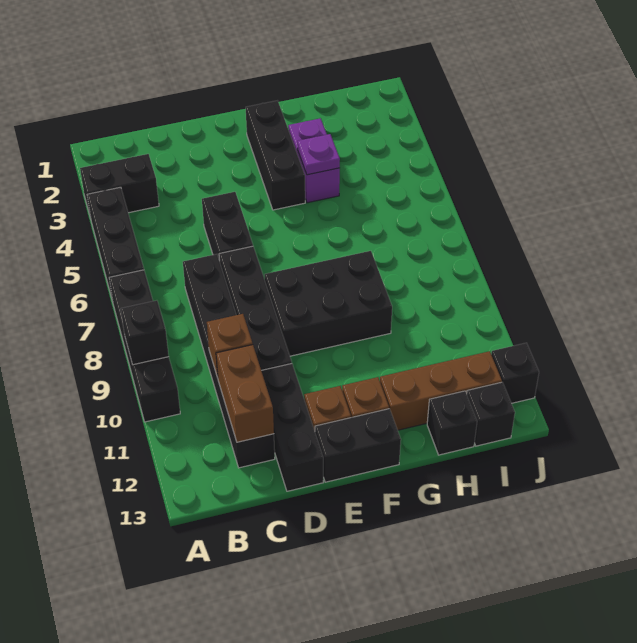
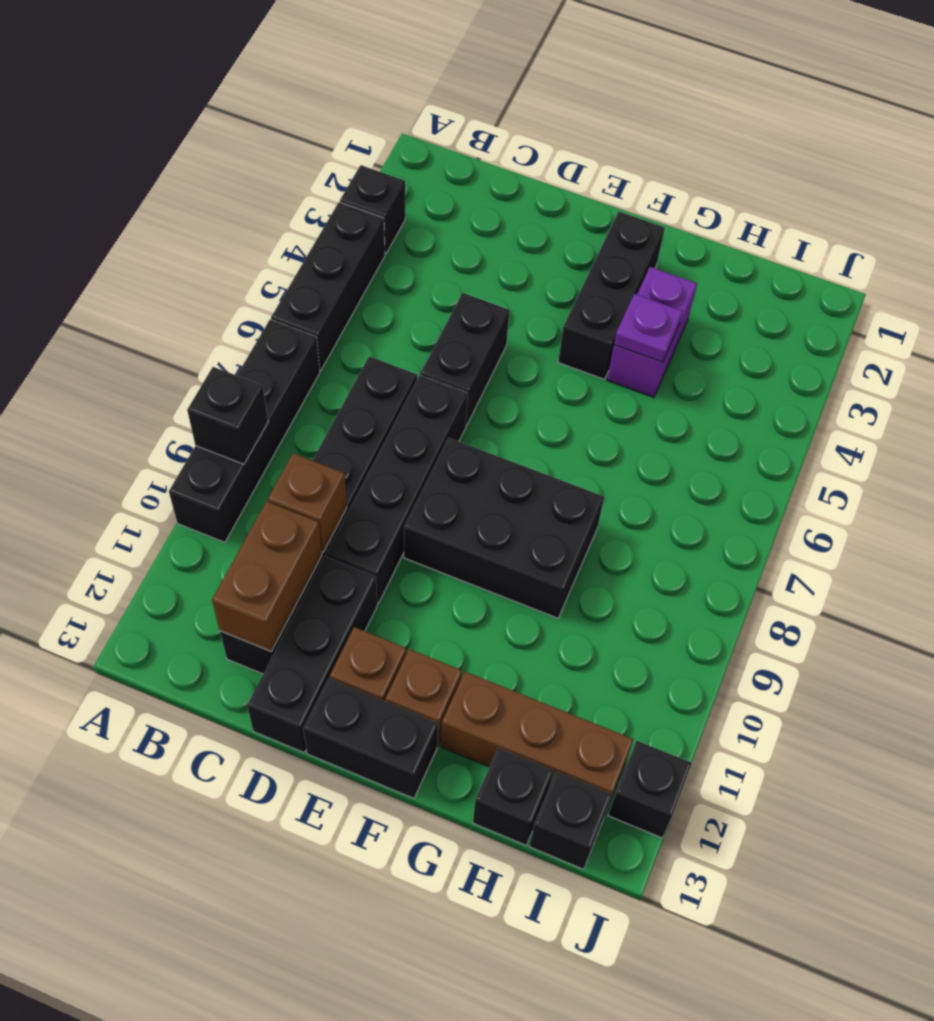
black brick A3:B3 level 1 -> black brick A3 level 1

